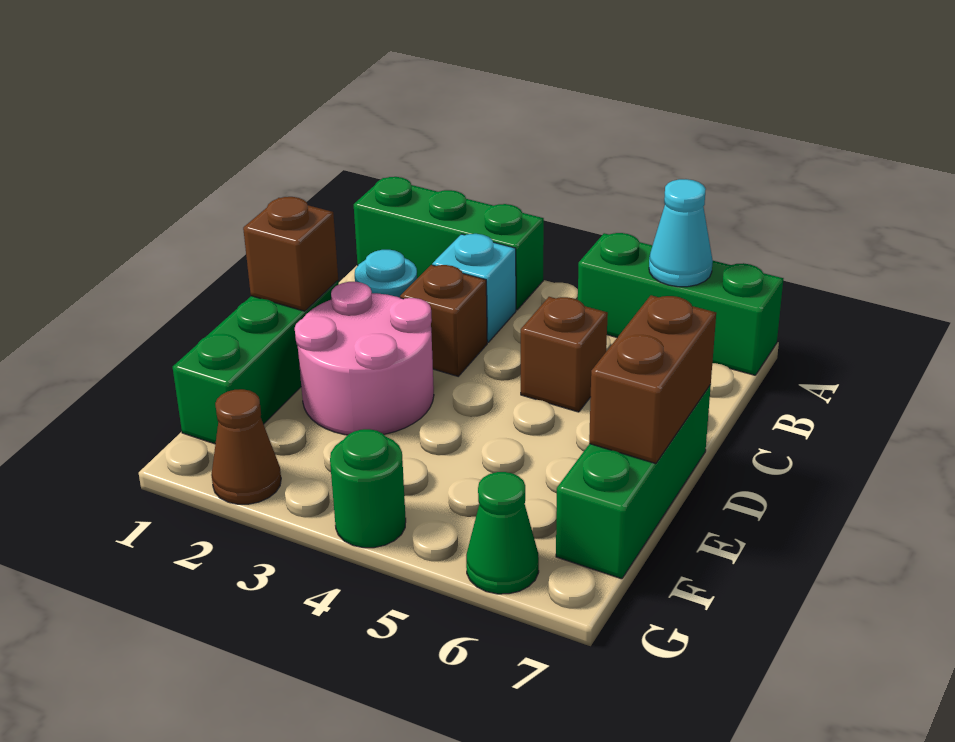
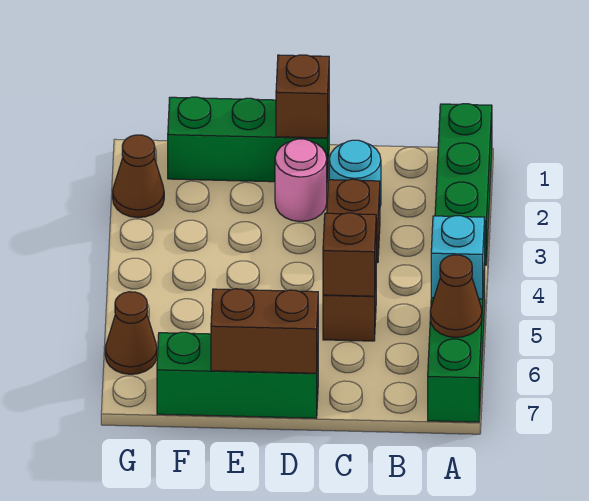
cyan cone A6 level 2 -> brown cone A6 level 2
cyan brick B3 level 1 -> cyan brick A5 level 2
none -> brown brick C5 level 2
pink round brick D2:E3 level 1 -> pink round brick D2 level 1
green round brick G4 level 1 -> none
green cone G6 level 1 -> brown cone G6 level 1

